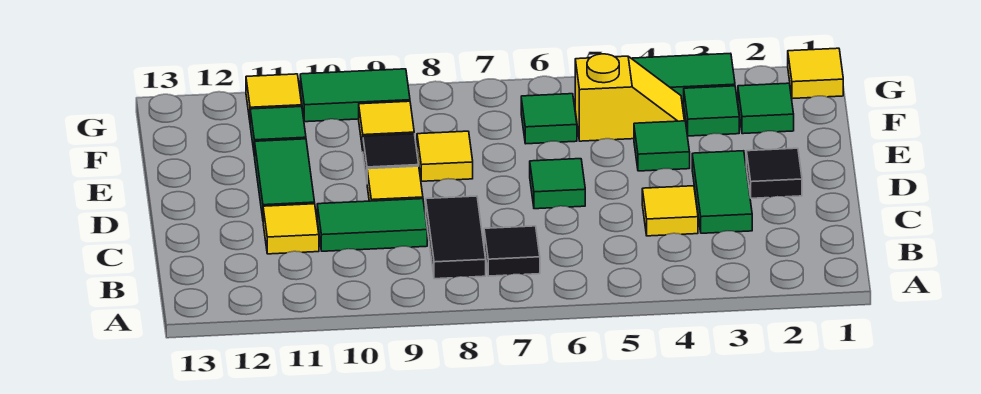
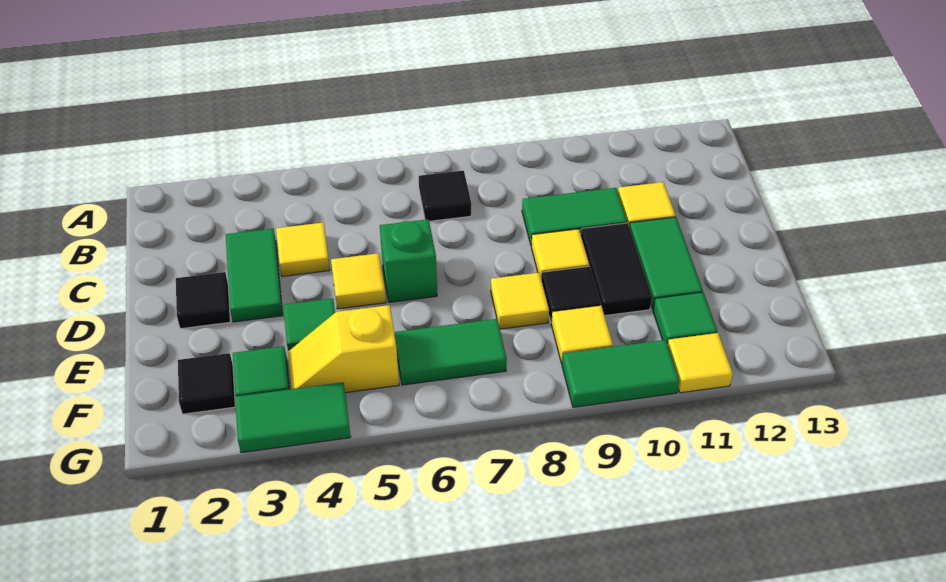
black tile B8:C8 level 1 -> black tile D10:E10 level 1
green tile D6 level 1 -> green brick D6 level 1
green tile F2 level 1 -> black tile F2 level 1
green tile F6 level 1 -> green tile F6:F7 level 1
yellow tile G1 level 1 -> yellow tile D5 level 1

